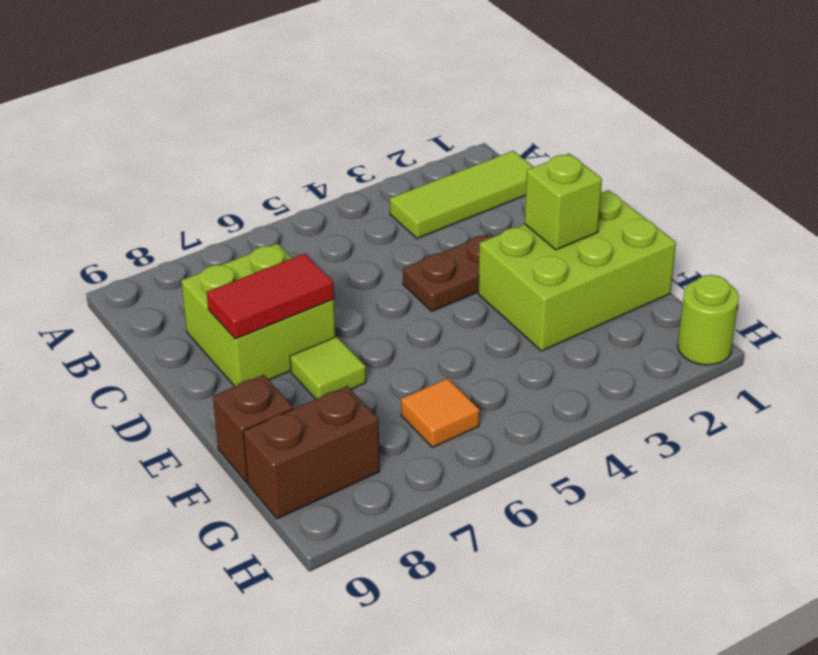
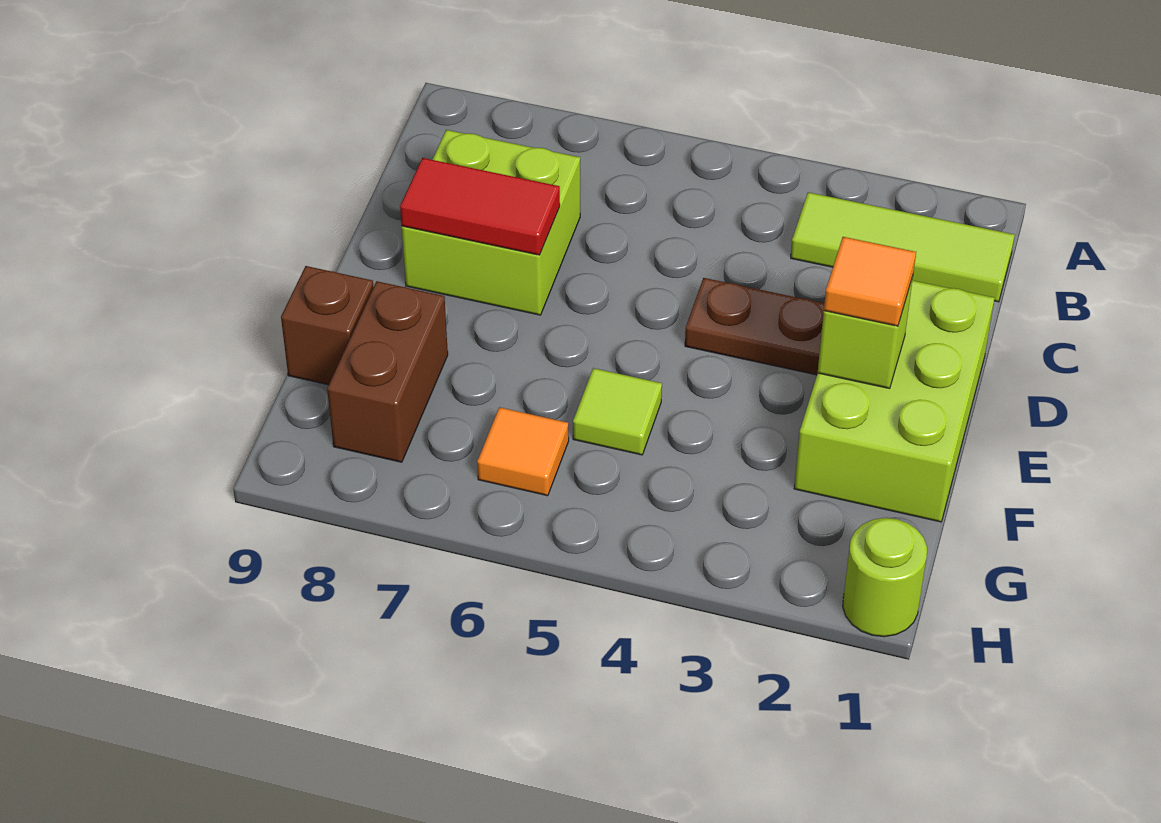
lime brick E1:F3 level 1 -> lime brick D1:F2 level 1
none -> orange tile E2 level 3
lime tile E7 level 1 -> lime tile F5 level 1
brown brick G8:G9 level 1 -> brown brick F8:G8 level 1

